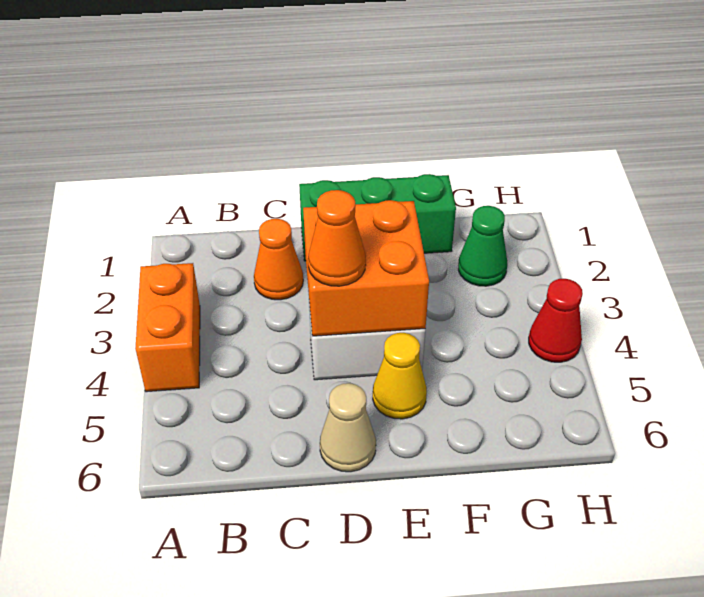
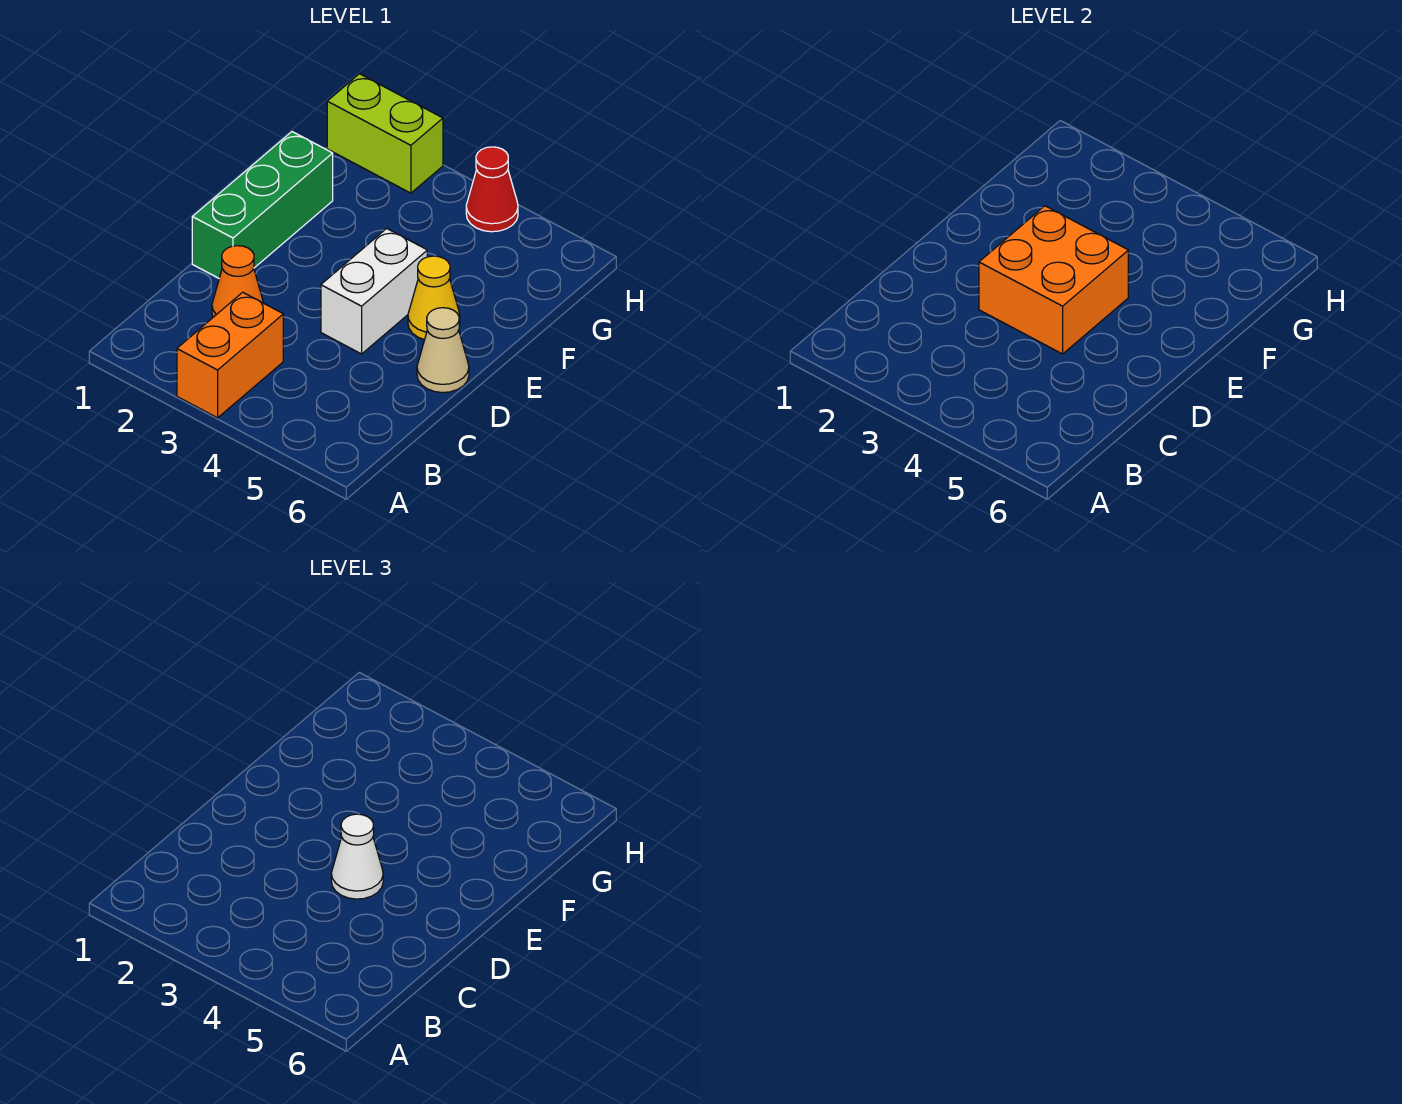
orange brick A3:A4 level 1 -> orange brick A3:B3 level 1
orange cone D4 level 3 -> white cone D4 level 3
green cone G2 level 1 -> none
none -> lime brick H1:H2 level 1

